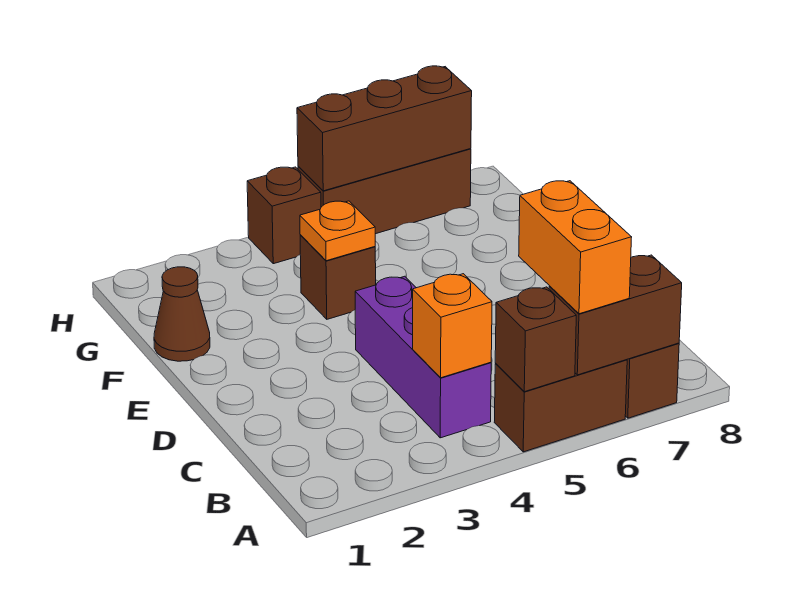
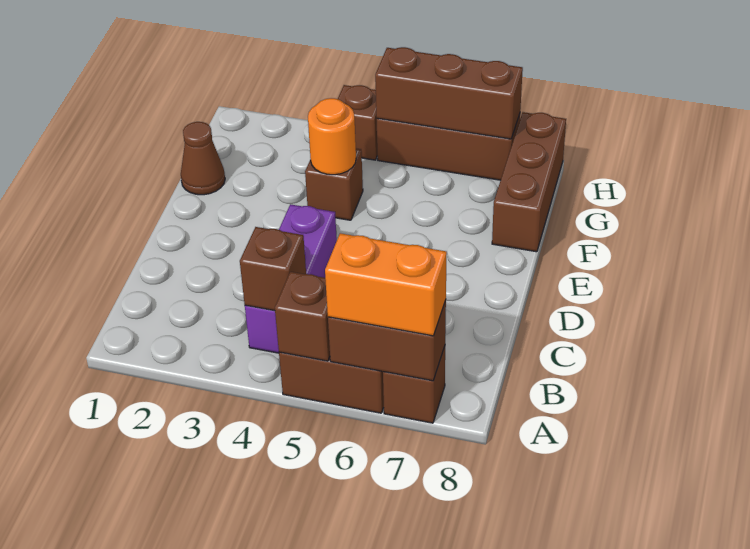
orange brick A6:B6 level 3 -> orange brick A6:A7 level 3
orange brick B4 level 2 -> brown brick B4 level 2
orange plate F4 level 2 -> orange round brick F4 level 2
none -> brown brick F8:H8 level 1

